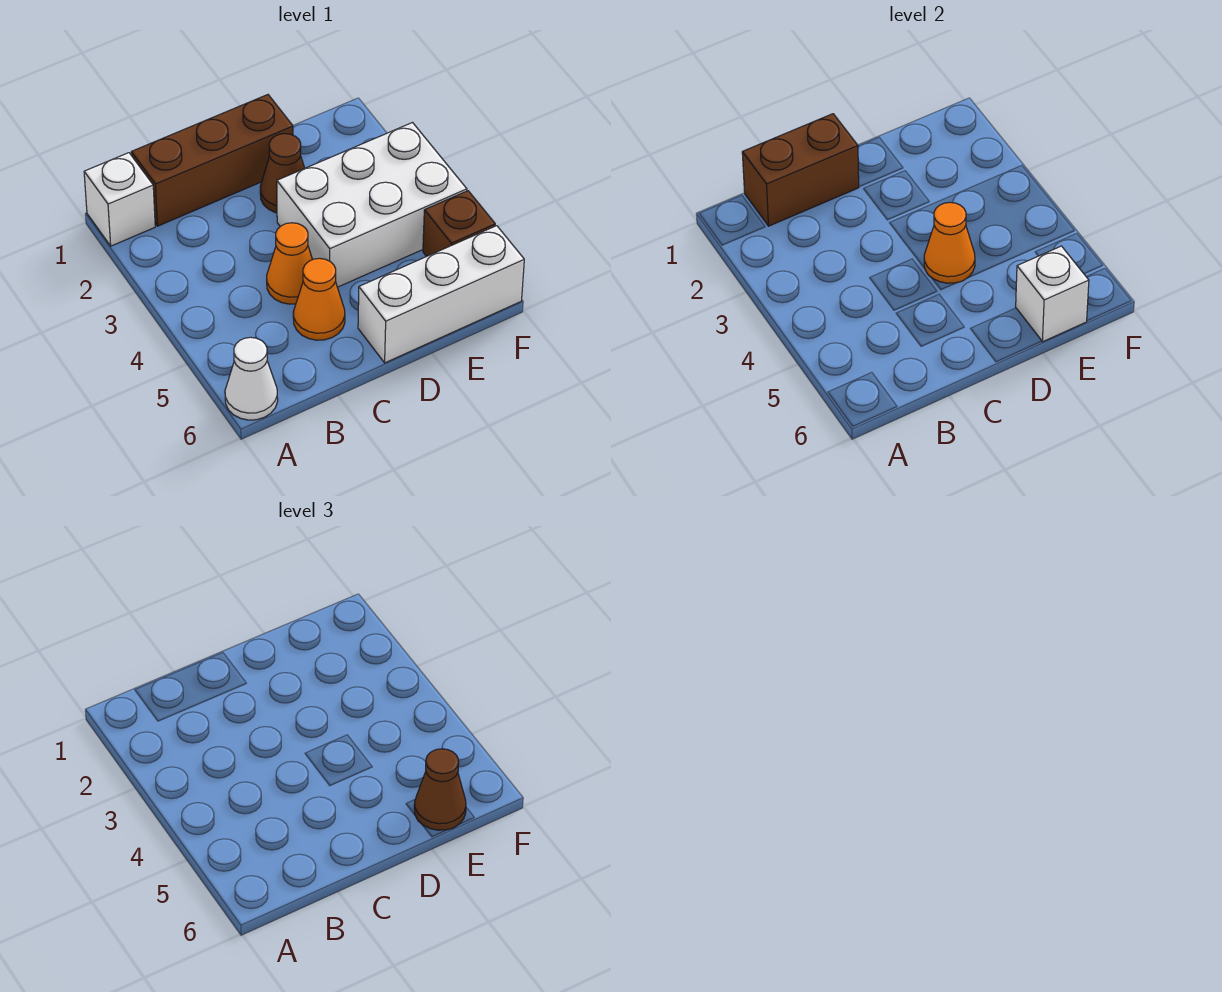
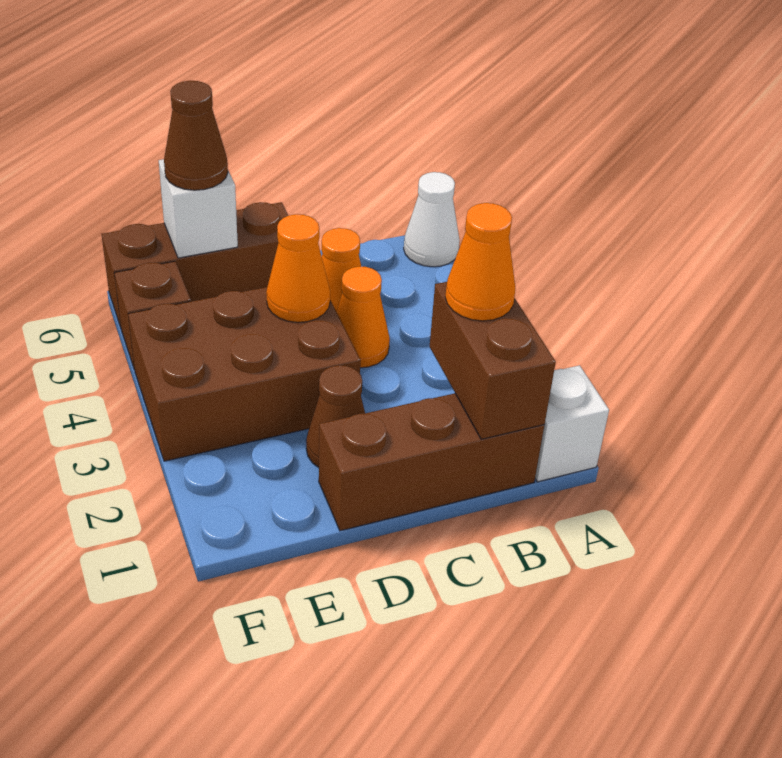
brown brick B1:C1 level 2 -> brown brick B1:B2 level 2
none -> orange cone B2 level 3
white brick D3:F4 level 1 -> brown brick D3:F4 level 1
white brick D6:F6 level 1 -> brown brick D6:F6 level 1

